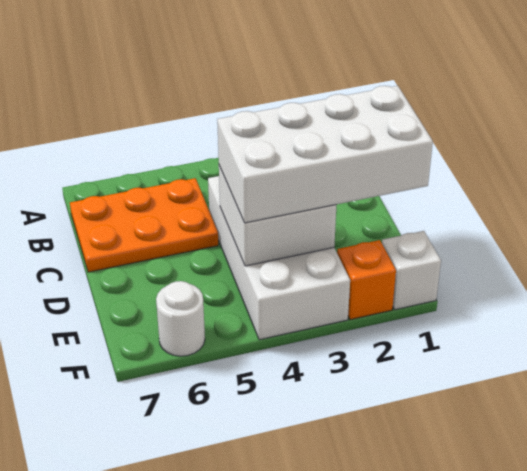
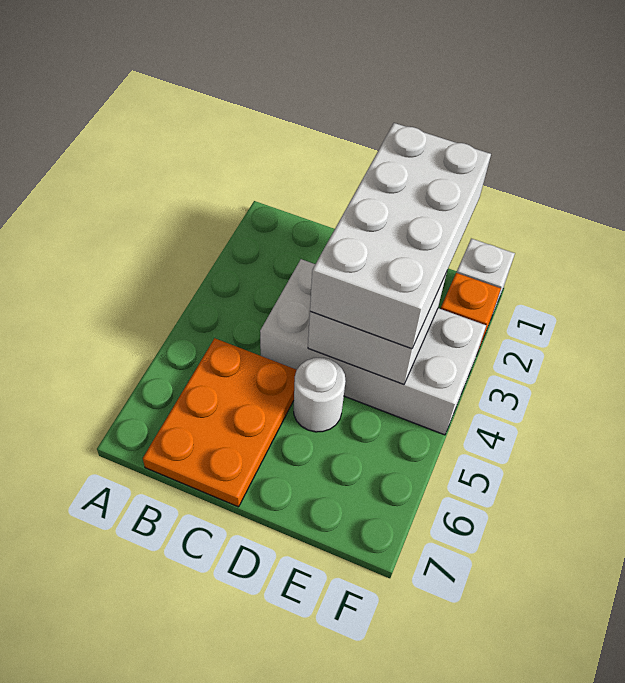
white round brick F6 level 1 -> white round brick D5 level 1

